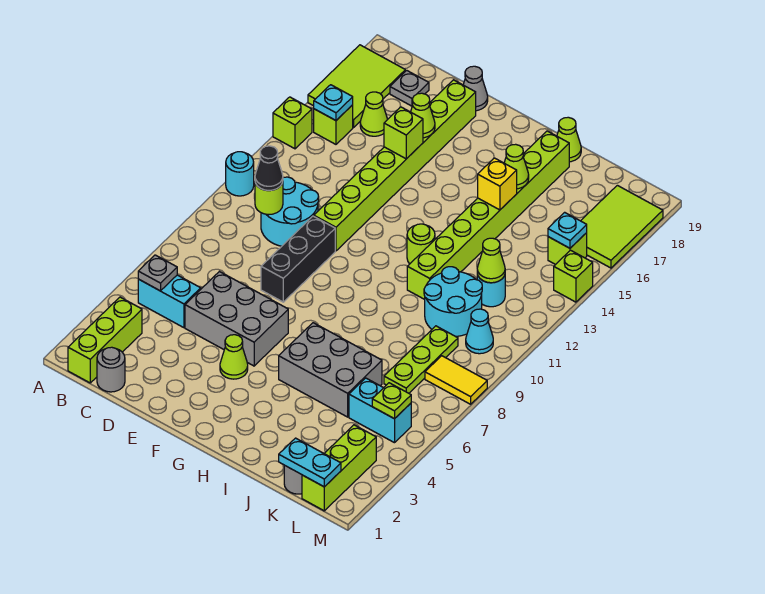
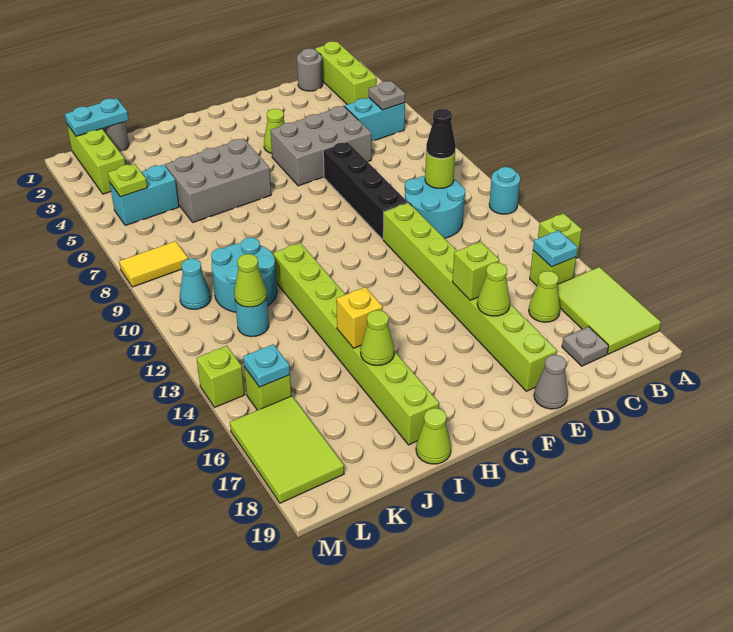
black brick E8:E10 level 1 -> black brick E7:E10 level 1
lime round brick H12 level 1 -> none
lime plate K7:K9 level 1 -> none

